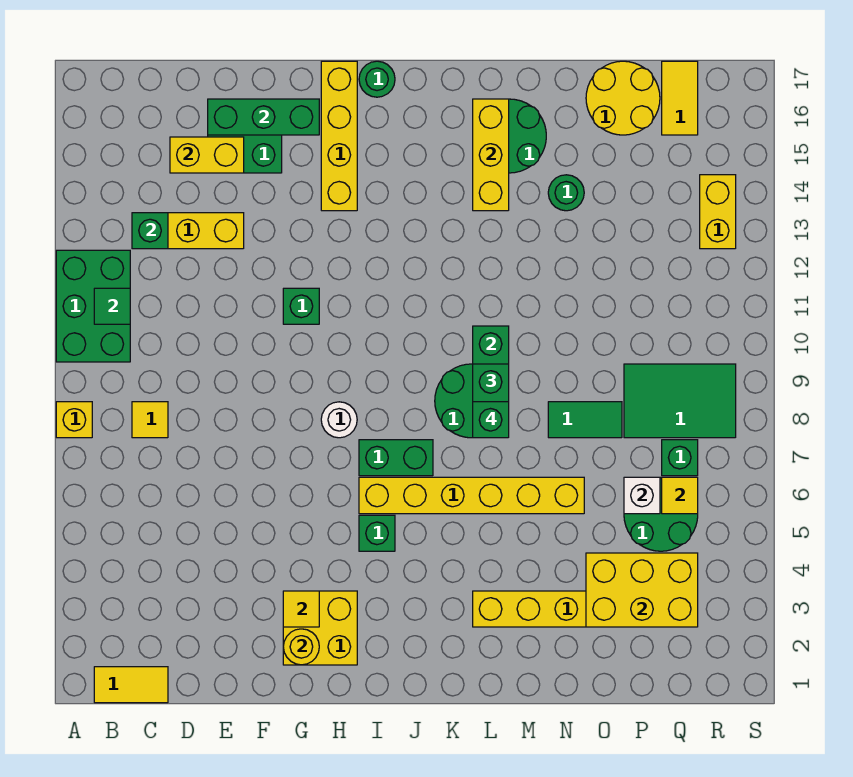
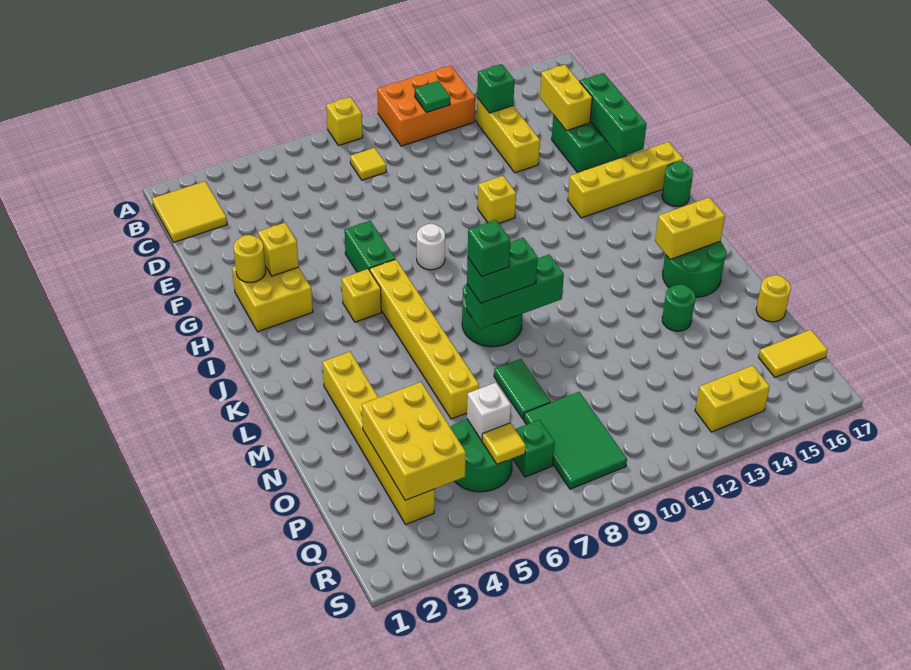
green brick A10:B12 level 1 -> orange brick A10:B12 level 1
yellow tile B1:C1 level 1 -> yellow tile B1:C2 level 1
yellow tile G3 level 2 -> yellow brick G3 level 2
green brick G11 level 1 -> yellow brick G11 level 1
green brick I5 level 1 -> yellow brick I5 level 1
green brick I7:J7 level 1 -> green brick G6:H6 level 1
yellow brick L14:L16 level 2 -> yellow brick L15:L16 level 2
yellow round brick O16:P17 level 1 -> yellow round brick O17 level 1

